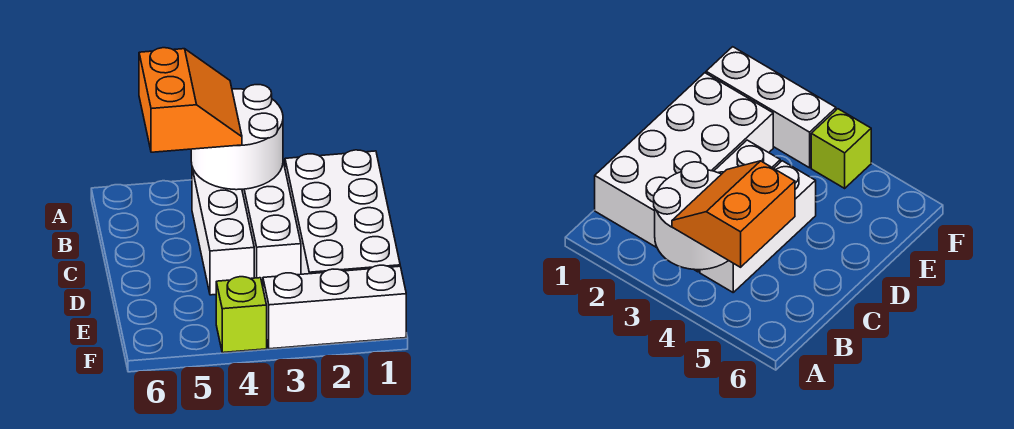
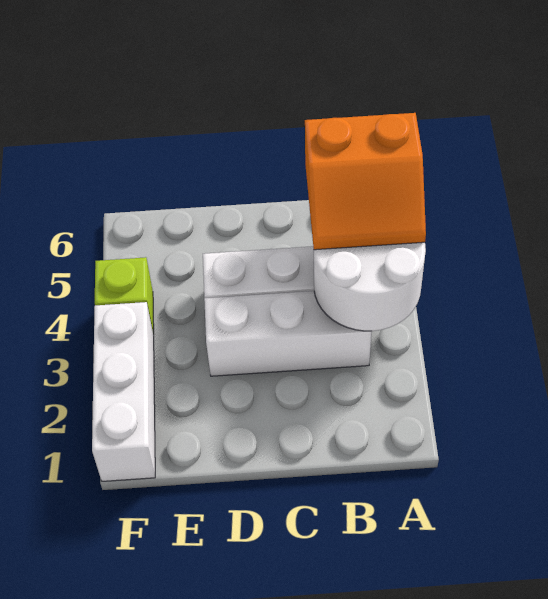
white brick B1:E2 level 1 -> none

